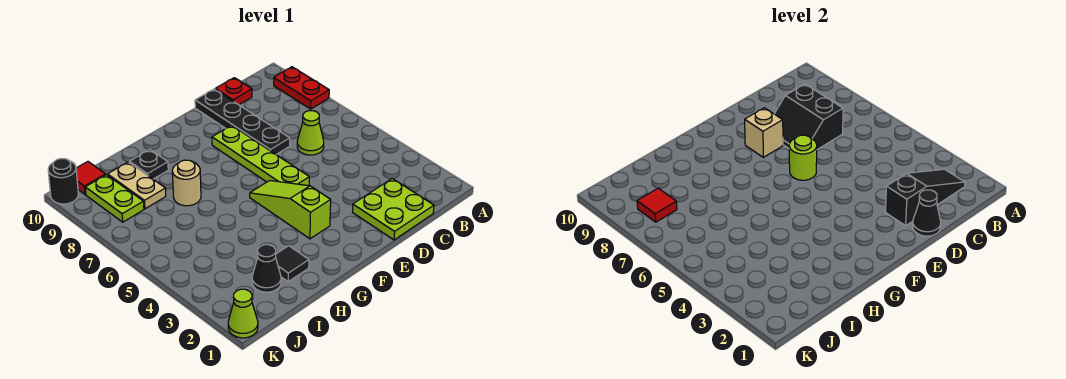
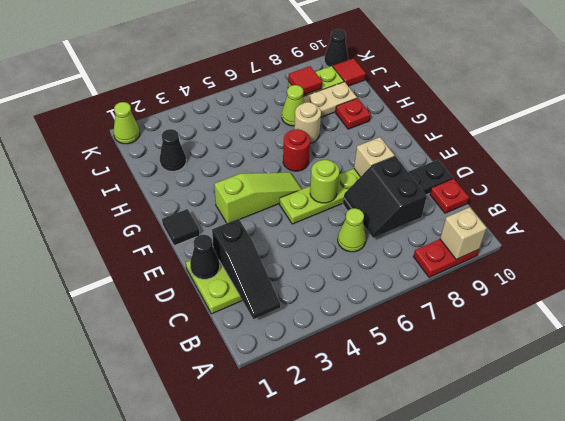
none -> tan brick A9 level 2
black slope C7:D8 level 2 top C -> black slope C7:D8 level 2 top 8
none -> red round brick G6 level 1
black tile H2 level 1 -> black tile F1 level 1
black plate H9 level 1 -> red plate H9 level 1
none -> lime cone I7 level 1
black round brick K10 level 1 -> black cone K10 level 1

